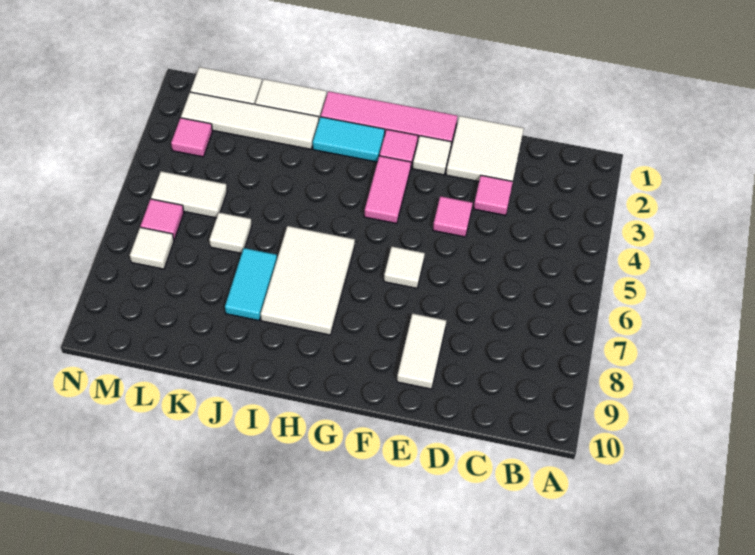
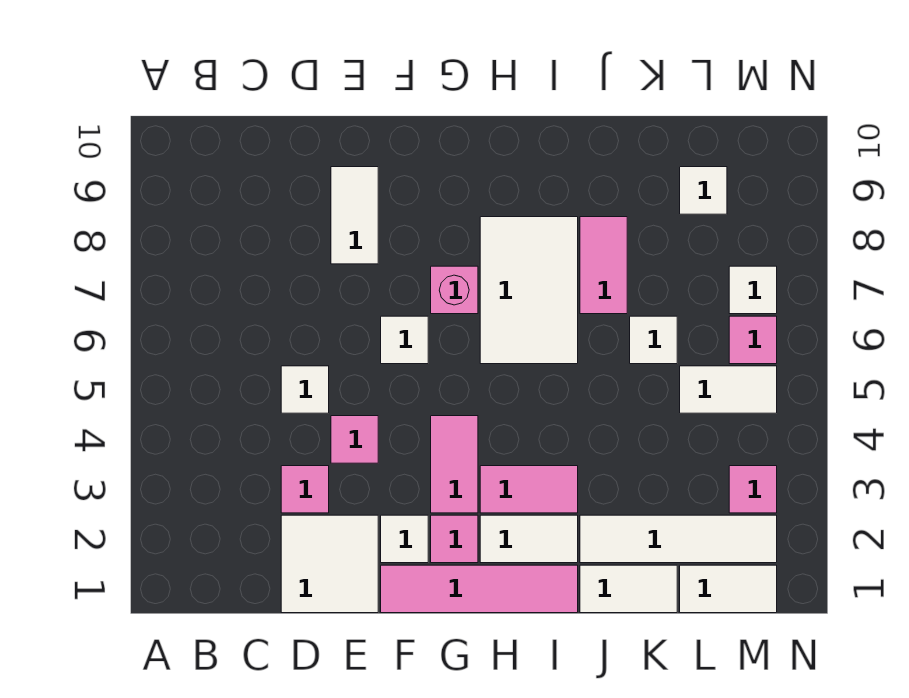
none -> white tile D5 level 1
none -> pink brick G7 level 1
cyan tile H2:I2 level 1 -> white tile H2:I2 level 1
none -> pink tile H3:I3 level 1
cyan tile J7:J8 level 1 -> pink tile J7:J8 level 1
none -> white tile L9 level 1

